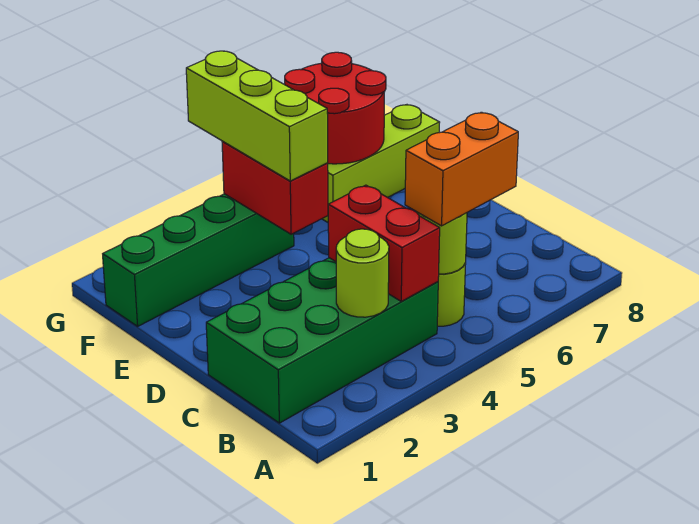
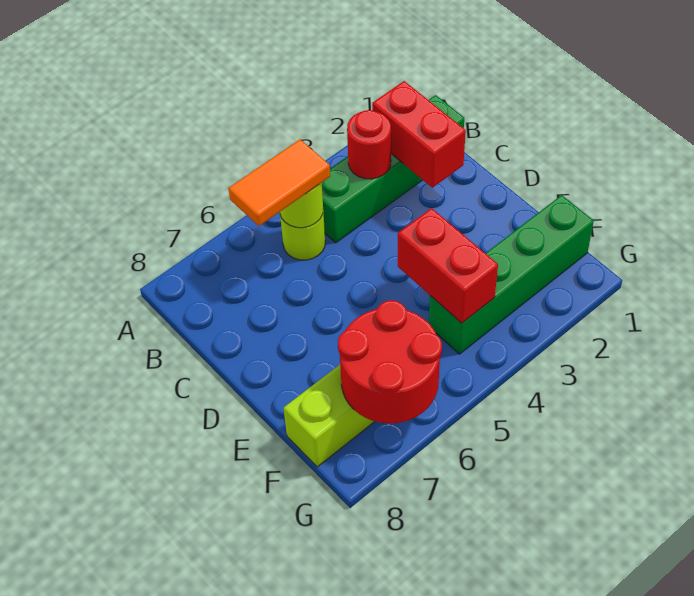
green brick B1:C4 level 1 -> green brick B1:B4 level 1
lime round brick B3 level 2 -> red round brick B3 level 2
red brick B4:C4 level 2 -> red brick B2:C2 level 2
orange brick B5:B6 level 3 -> orange tile B5:B6 level 3
lime brick E4:G4 level 3 -> none

